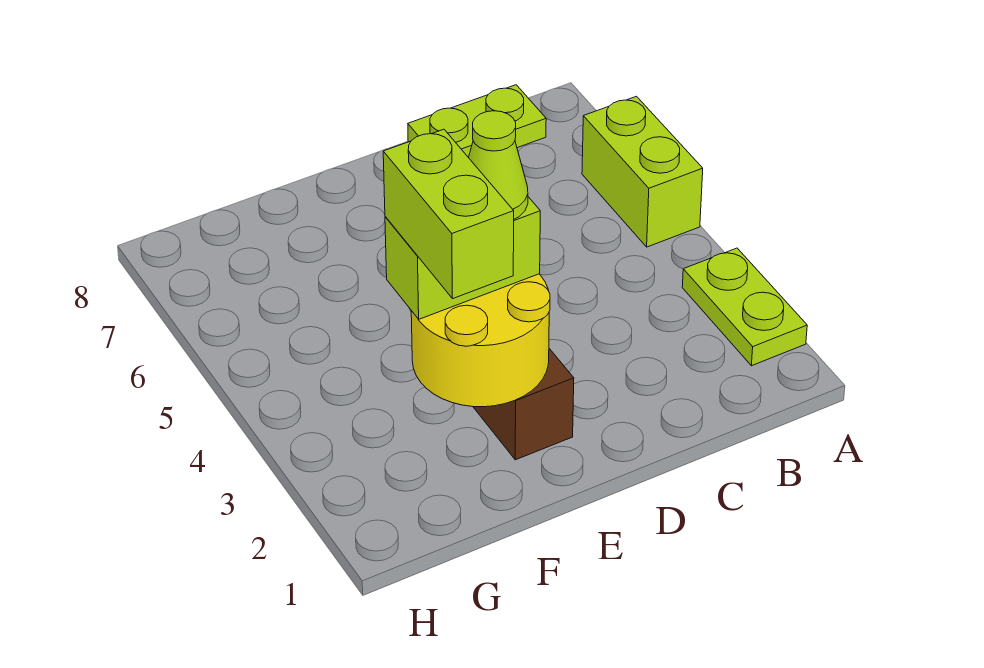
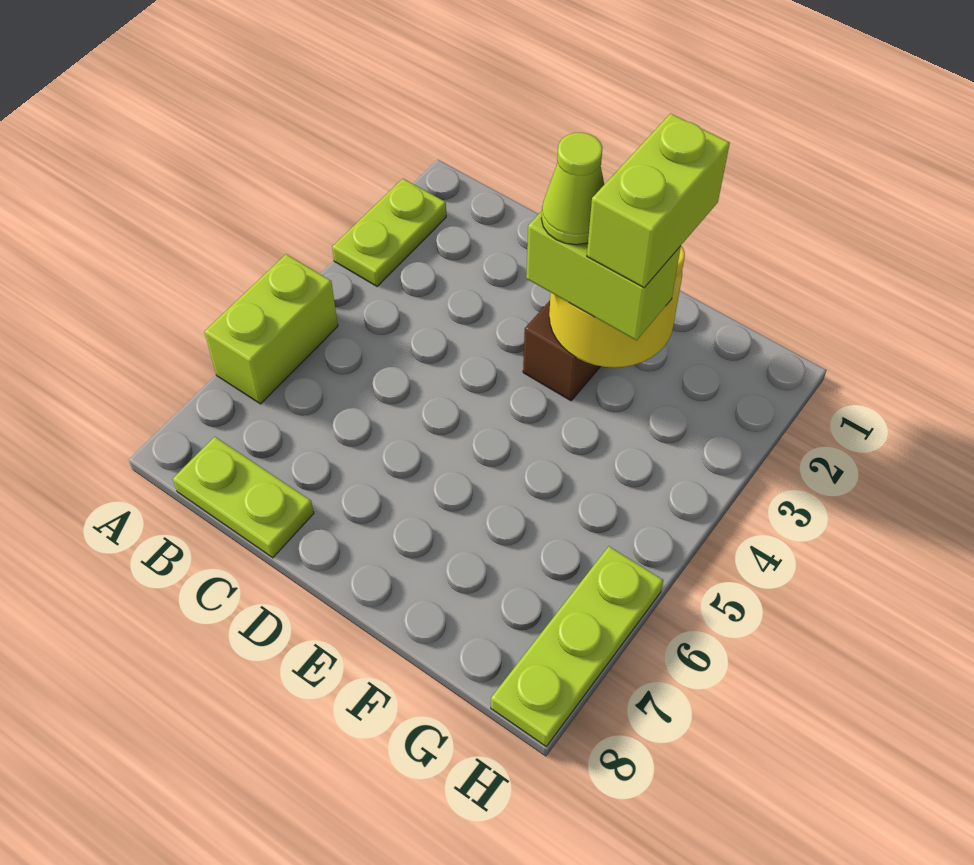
none -> lime plate H6:H8 level 1

